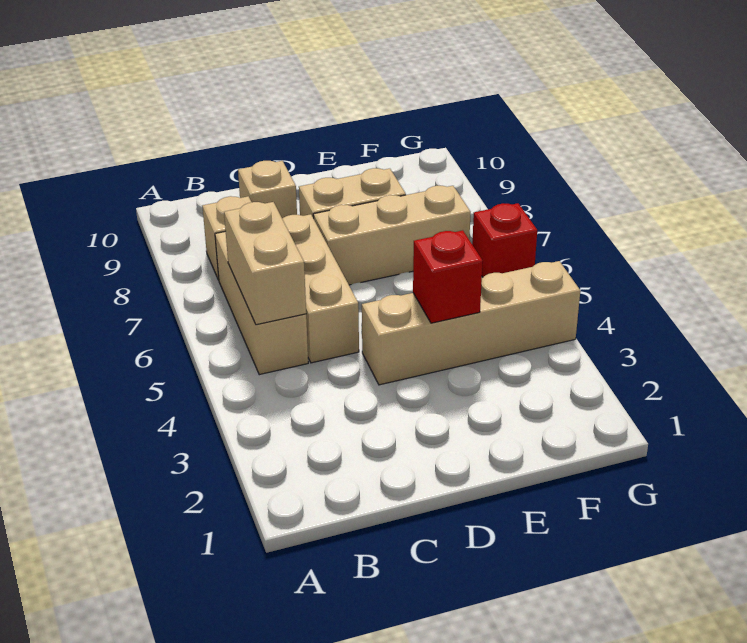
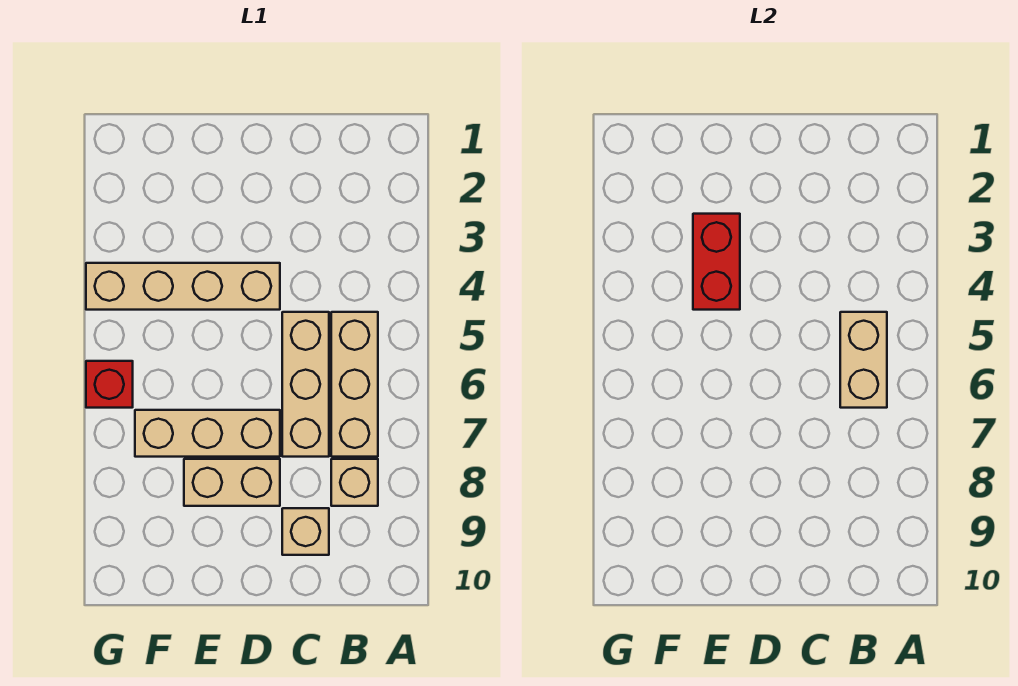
red brick E4 level 2 -> red brick E3:E4 level 2

